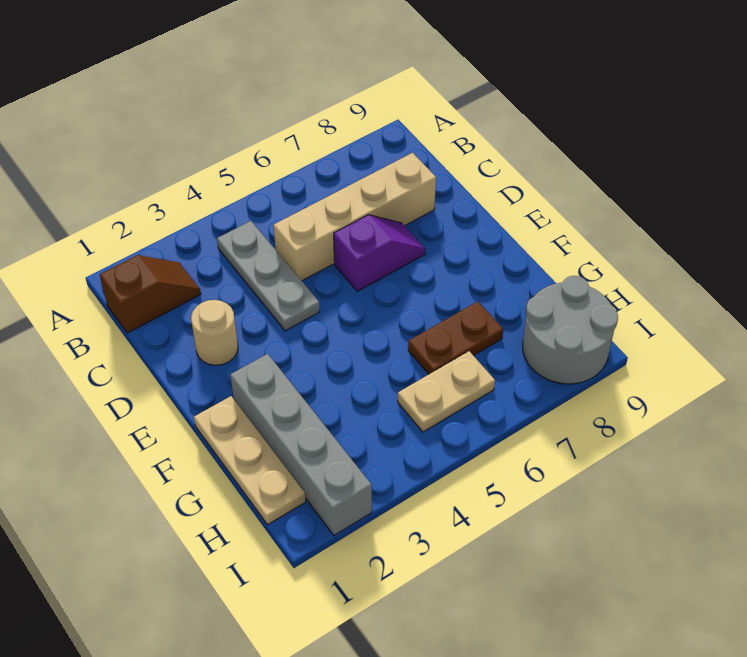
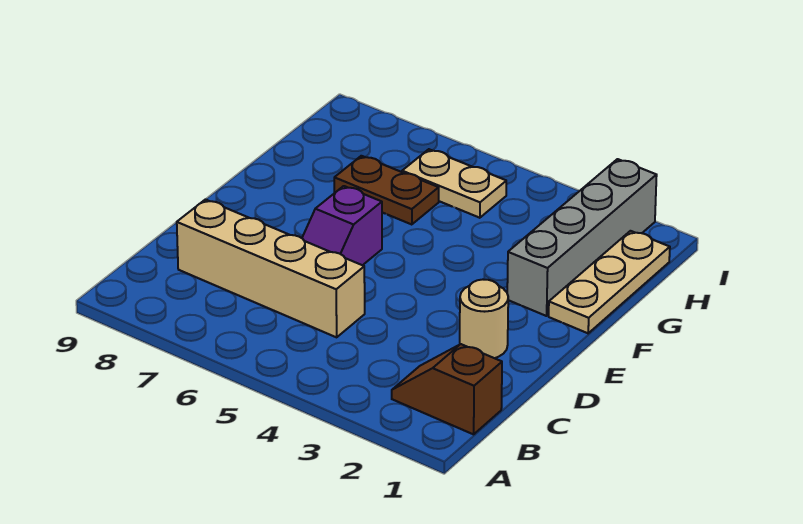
grey plate B4:D4 level 1 -> none
purple slope D6:D7 level 1 top 6 -> purple slope D6:E6 level 1 top E
grey round brick H8:I9 level 1 -> none

